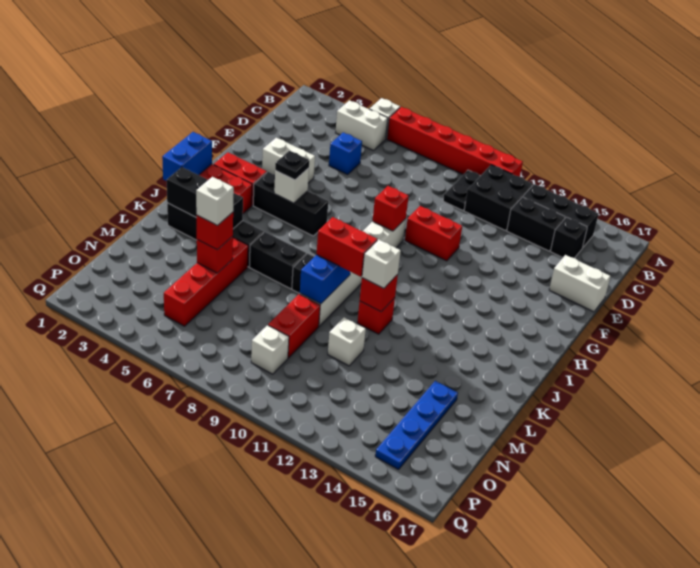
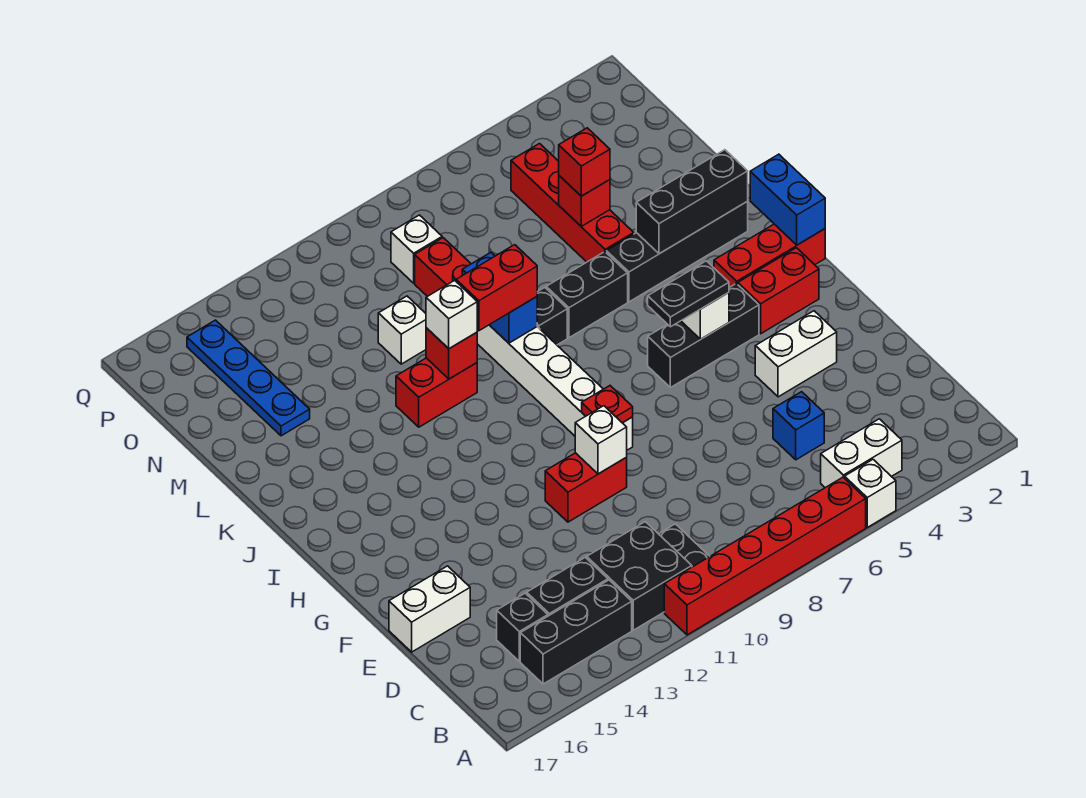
red brick G9 level 2 -> red plate G9 level 2
black plate H5 level 3 -> black plate H5:H6 level 3
red brick K11 level 1 -> red brick K11:K12 level 1
white brick M5 level 4 -> white brick F10 level 2

